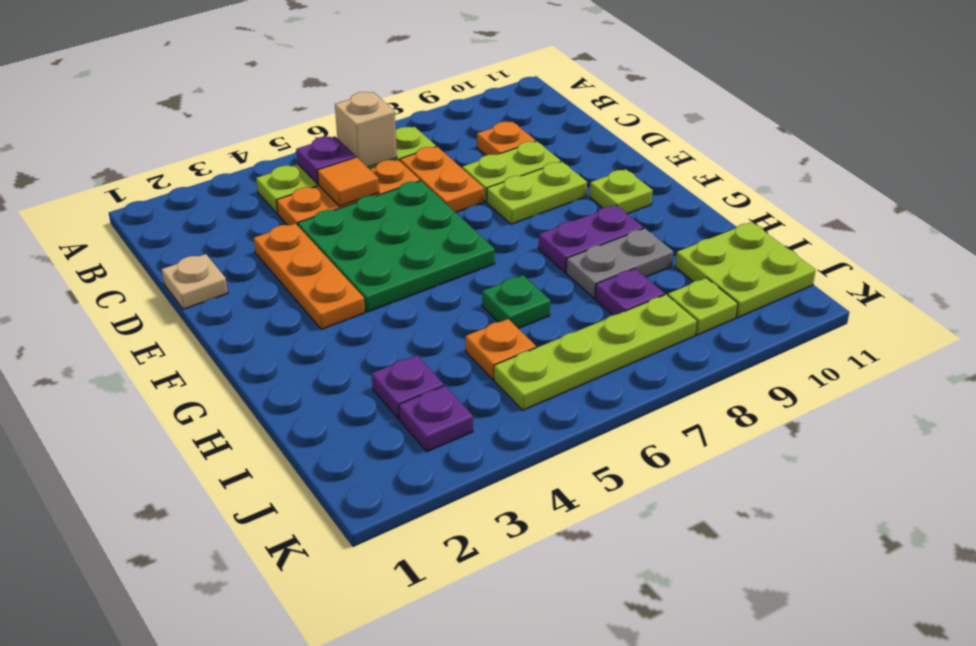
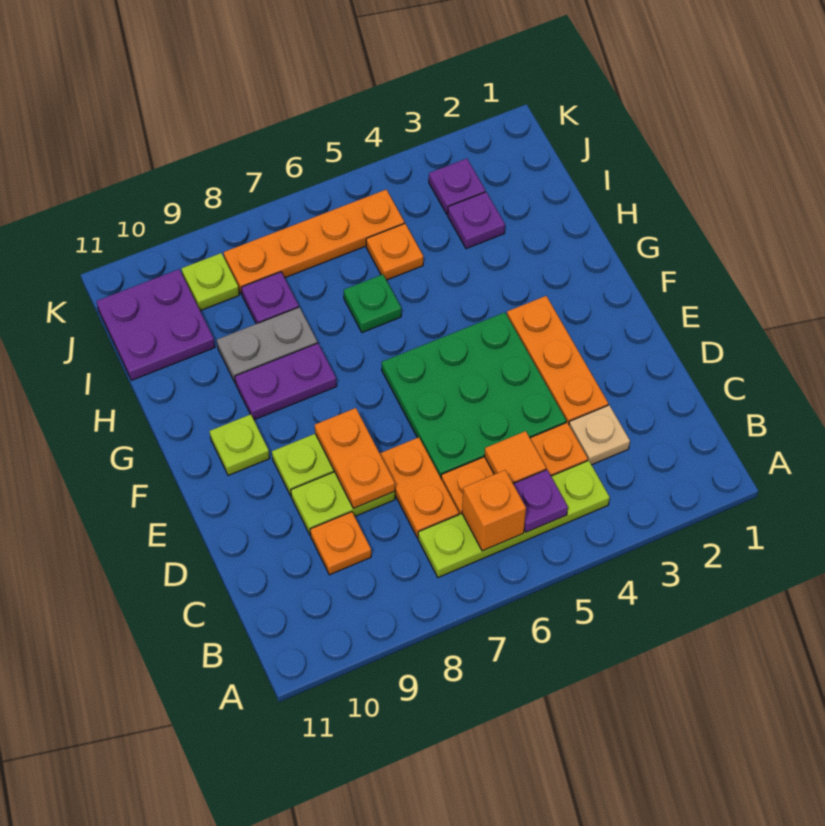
tan brick B6 level 2 -> orange brick B6 level 2
tan plate D1 level 1 -> tan plate C3 level 1
none -> orange plate D8:E8 level 2
lime plate I10:J11 level 1 -> purple plate I10:J11 level 1
lime plate J5:J8 level 1 -> orange plate J5:J8 level 1

